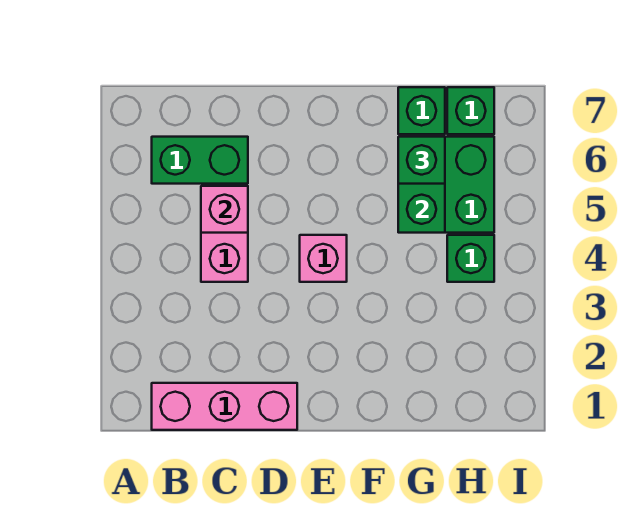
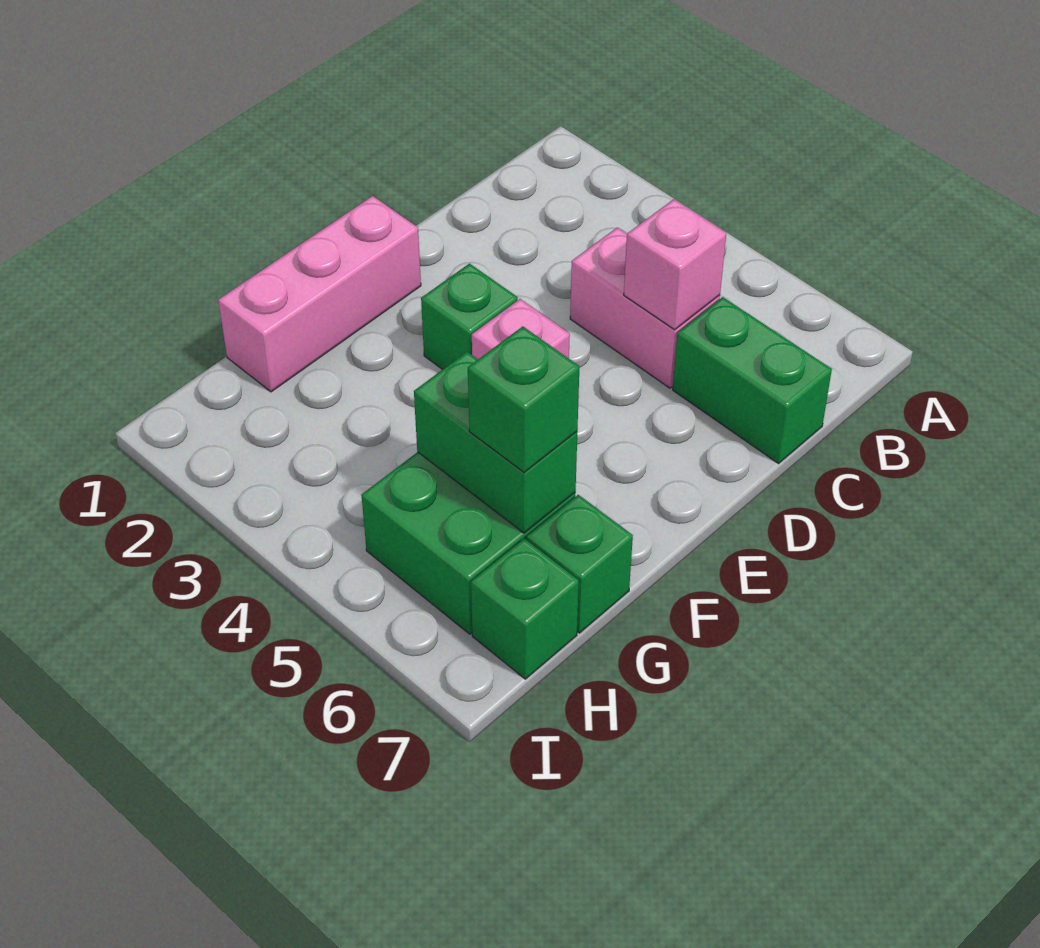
pink brick B1:D1 level 1 -> pink brick E1:G1 level 1
green brick B6:C6 level 1 -> green brick C6:C7 level 1
green brick H4 level 1 -> green brick E3 level 1

